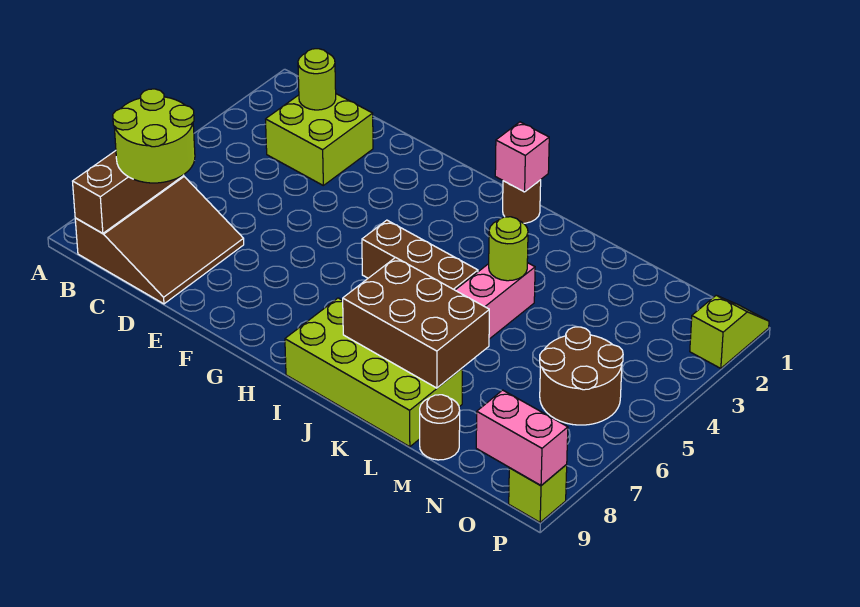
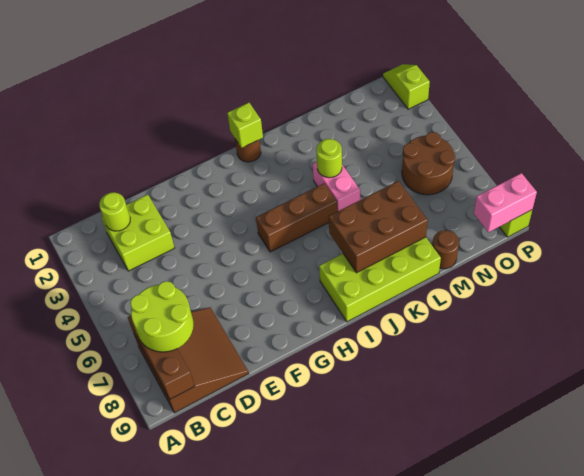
pink brick I1 level 2 -> lime brick I1 level 2

